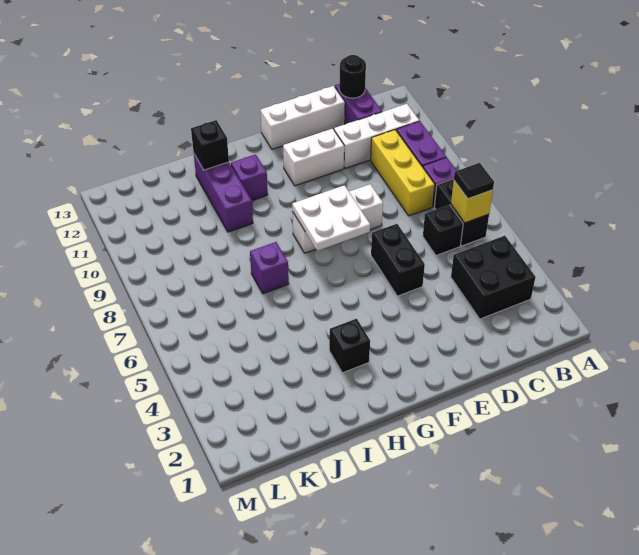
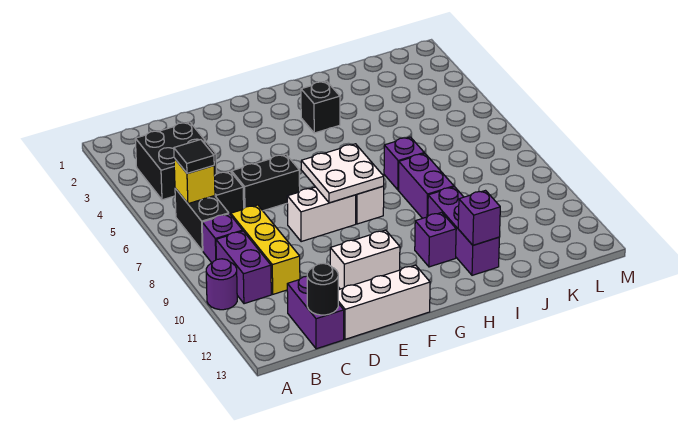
none -> purple round brick A10 level 1
white brick B11:D11 level 1 -> none
black brick E5:E6 level 1 -> black brick D6:E6 level 1
none -> purple brick I8:I9 level 1
black brick I12 level 2 -> purple brick I12 level 2

